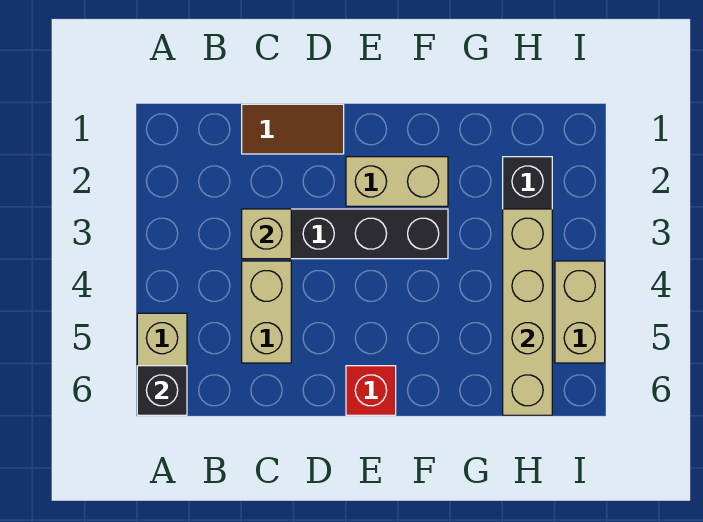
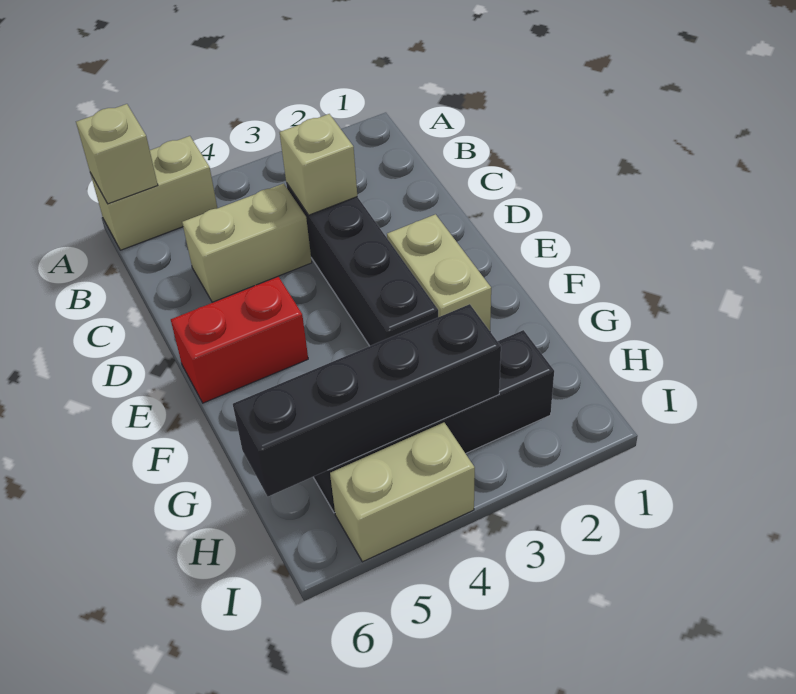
black brick A6 level 2 -> tan brick A6 level 2
brown tile C1:D1 level 1 -> none
red brick E6 level 1 -> red brick E5:E6 level 1
tan brick H3:H6 level 2 -> black brick H3:H6 level 2

